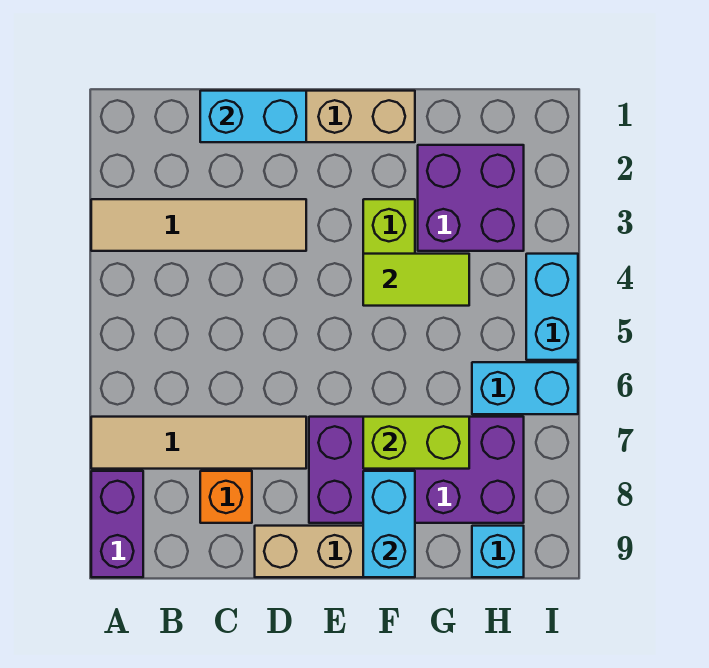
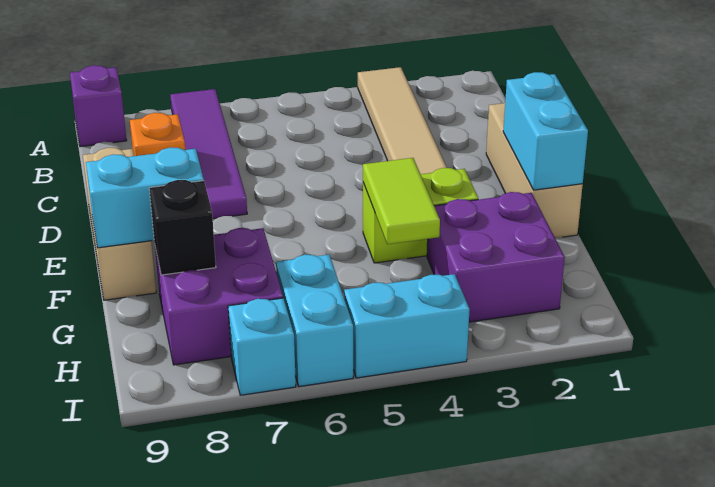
tan tile A7:D7 level 1 -> purple tile A7:D7 level 1
purple brick A8:A9 level 1 -> purple brick A9 level 1
cyan brick C1:D1 level 2 -> cyan brick E1:F1 level 2
purple brick E7:H8 level 1 -> purple brick G7:H8 level 1
lime brick F7:G7 level 2 -> none
none -> black brick G8 level 2
cyan brick H9 level 1 -> cyan brick I7 level 1

